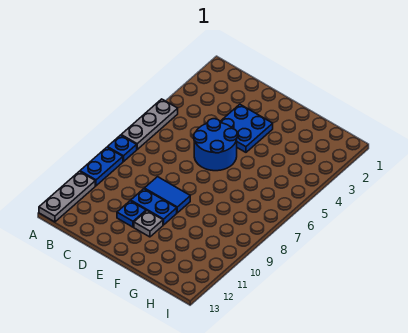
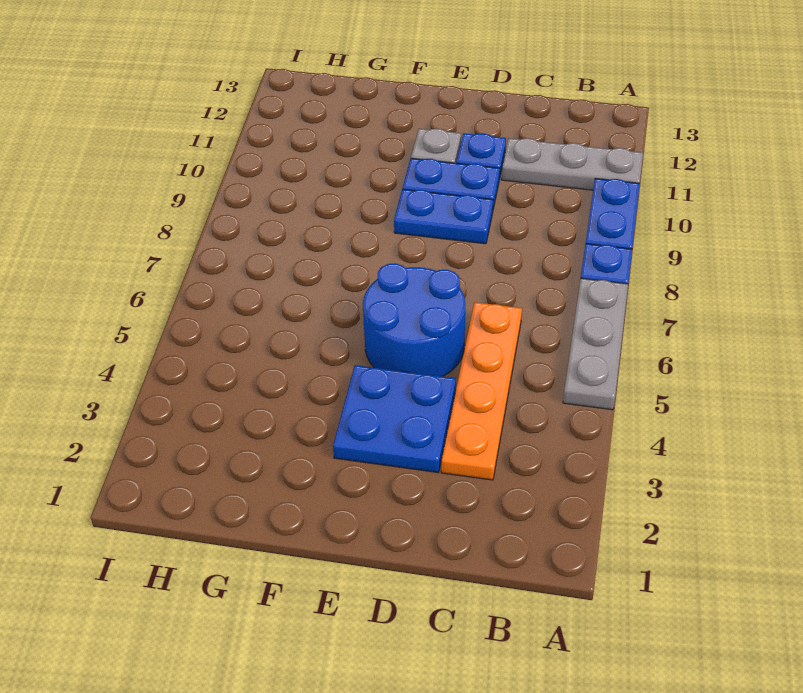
grey plate A11:A13 level 1 -> grey plate A11:C11 level 1
none -> orange plate C3:C6 level 1
blue tile D9:E9 level 1 -> blue plate D9:E9 level 1

